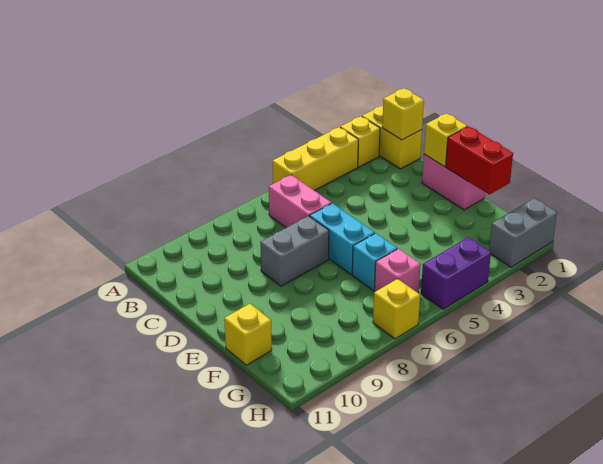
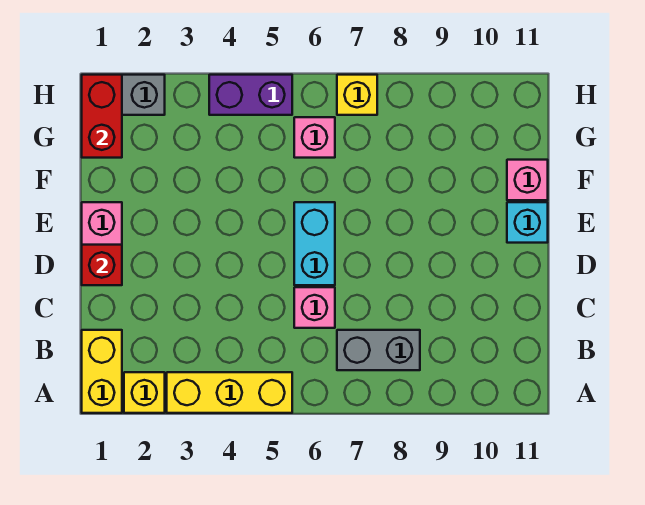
yellow brick B1 level 2 -> none
pink brick B6:C6 level 1 -> pink brick C6 level 1
yellow brick D1 level 2 -> red brick D1 level 2
grey brick D7:D8 level 1 -> grey brick B7:B8 level 1
red brick E1:F1 level 2 -> red brick G1:H1 level 2
cyan brick F6 level 1 -> cyan brick E11 level 1
yellow brick F11 level 1 -> pink brick F11 level 1

